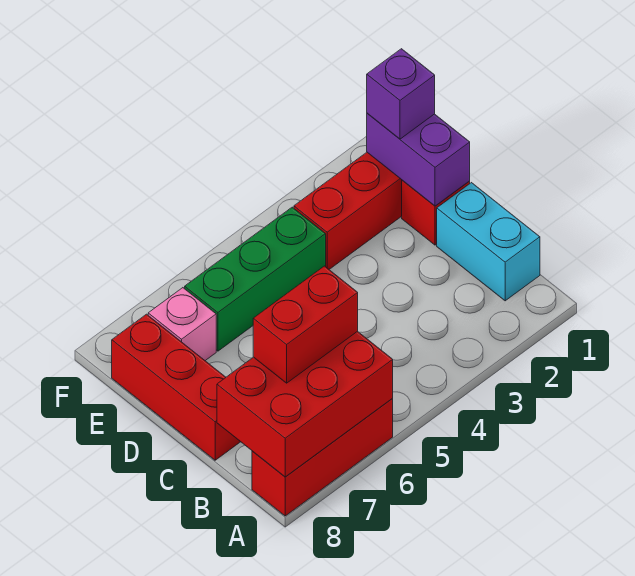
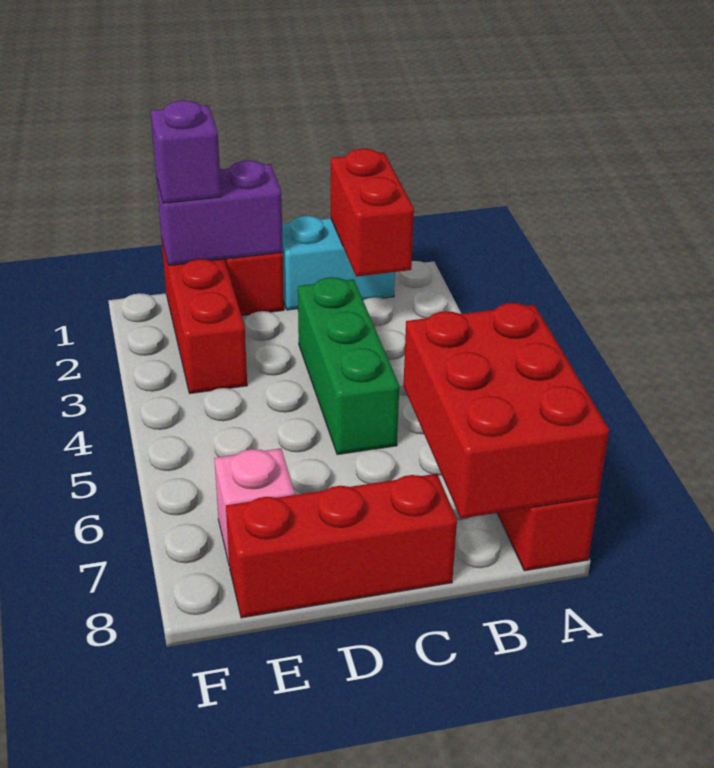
red brick B6:B7 level 3 -> red brick B1:B2 level 2
green brick E4:E6 level 1 -> green brick C3:C5 level 1

